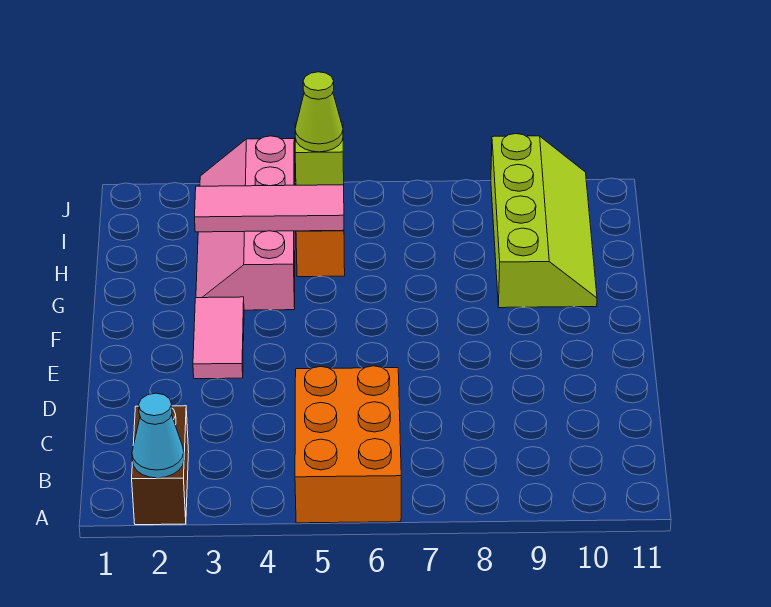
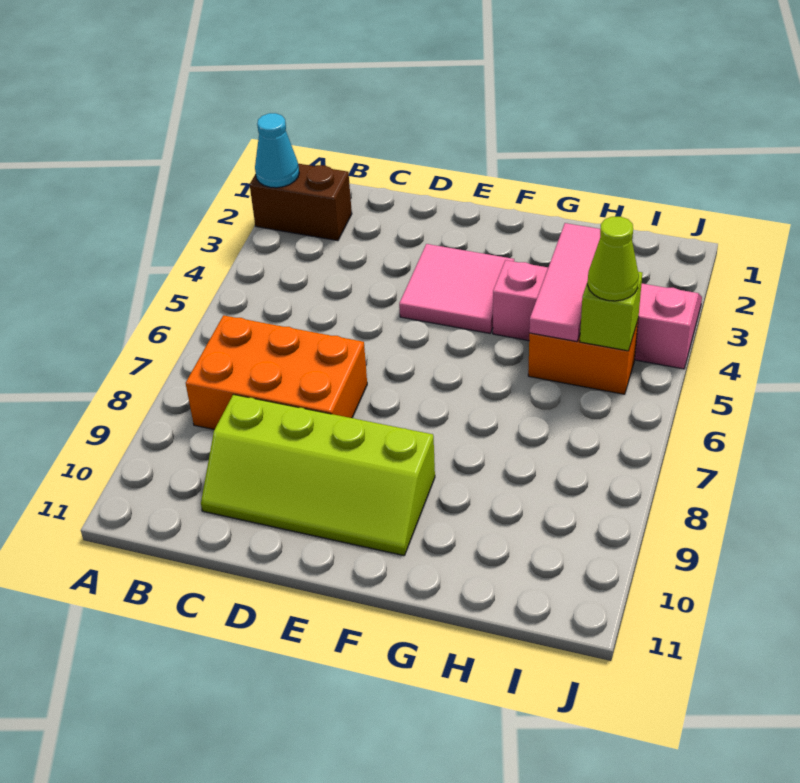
orange brick A5:C6 level 1 -> orange brick B7:D8 level 1
pink tile E3:F3 level 1 -> pink tile E3:F4 level 1
lime slope G9:J10 level 1 top 9 -> lime slope C9:F10 level 1 top 9

